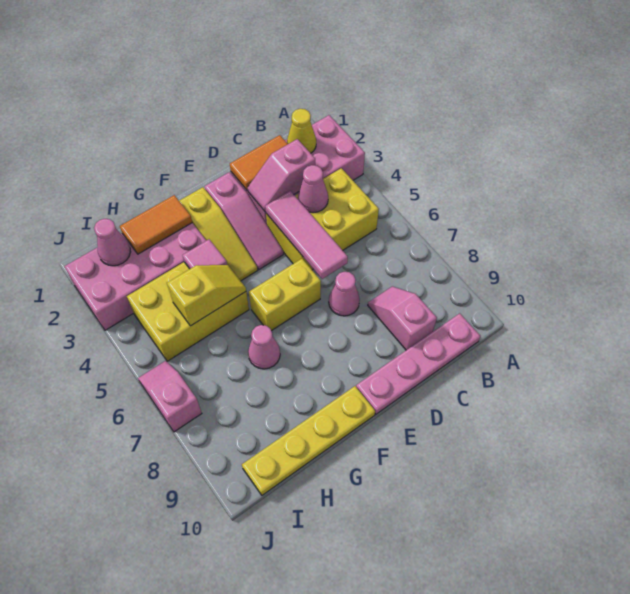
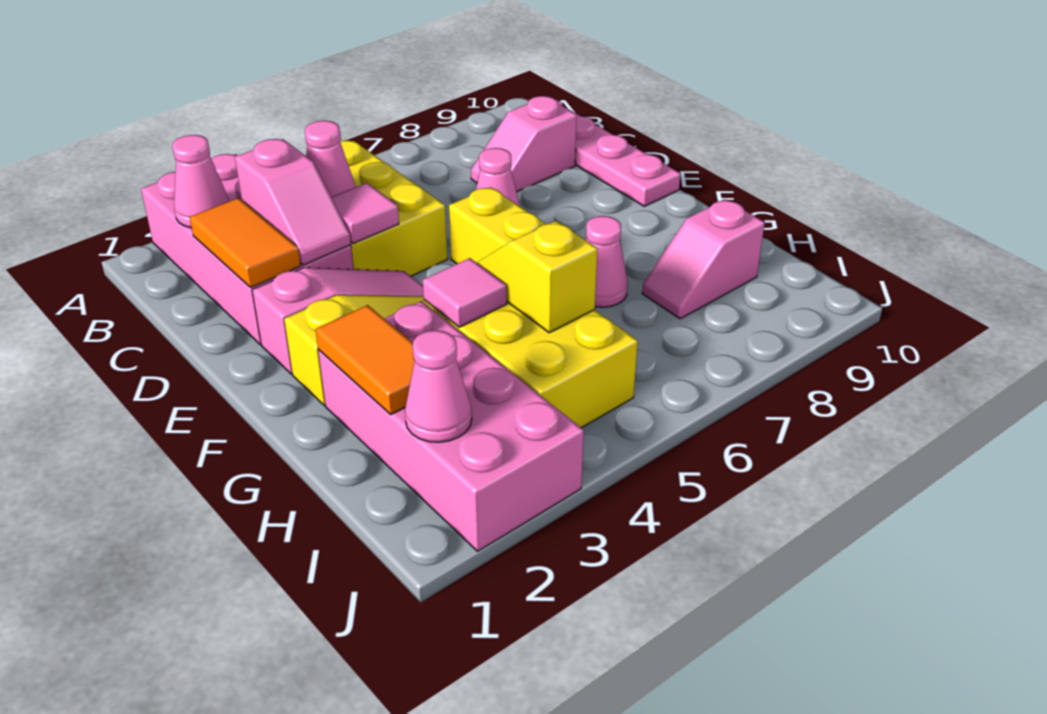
yellow cone B2 level 2 -> pink cone B2 level 2
pink tile D4:D6 level 2 -> pink tile D4 level 2
yellow plate F10:I10 level 1 -> none
pink slope J6:J7 level 1 top 7 -> pink slope H8:H9 level 1 top 9

